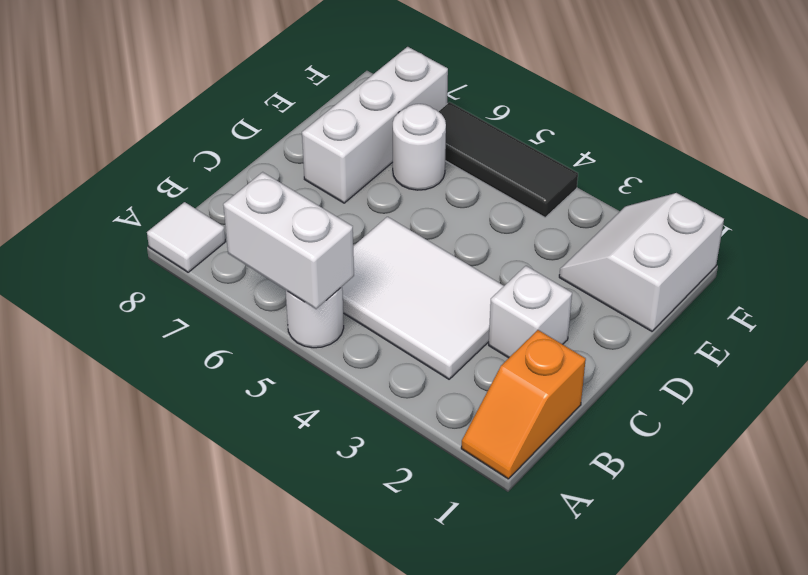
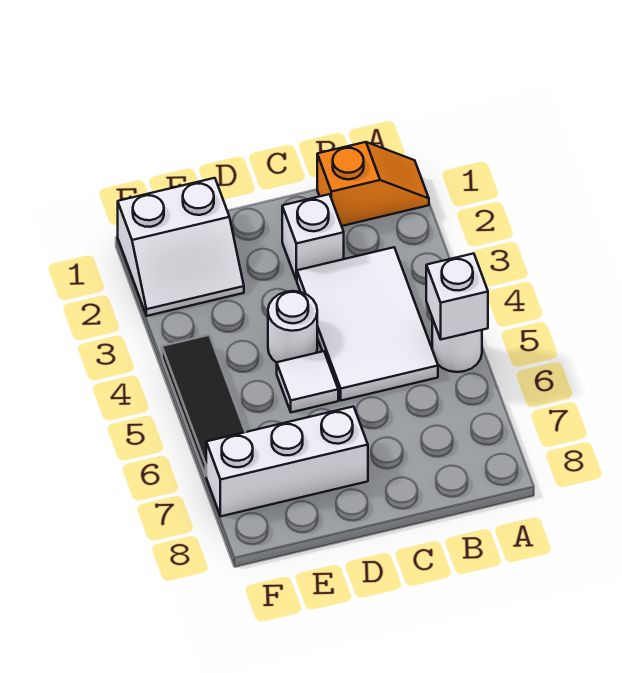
white brick A5:A6 level 2 -> white brick A5 level 2
white tile A8 level 1 -> white tile D5 level 1
white round brick E6 level 1 -> white round brick D4 level 1

